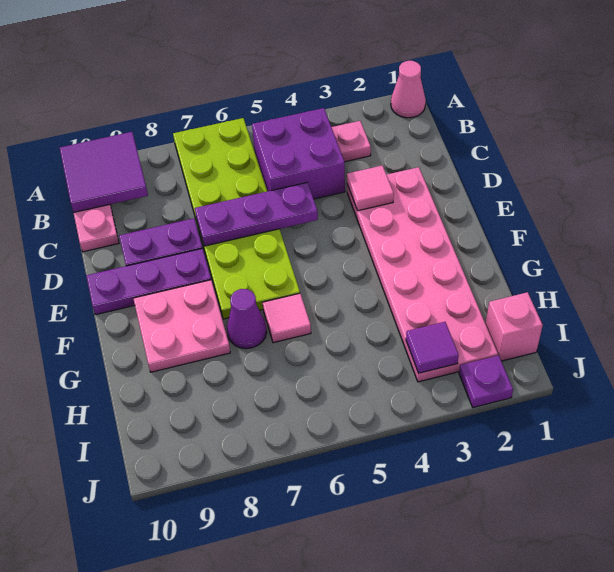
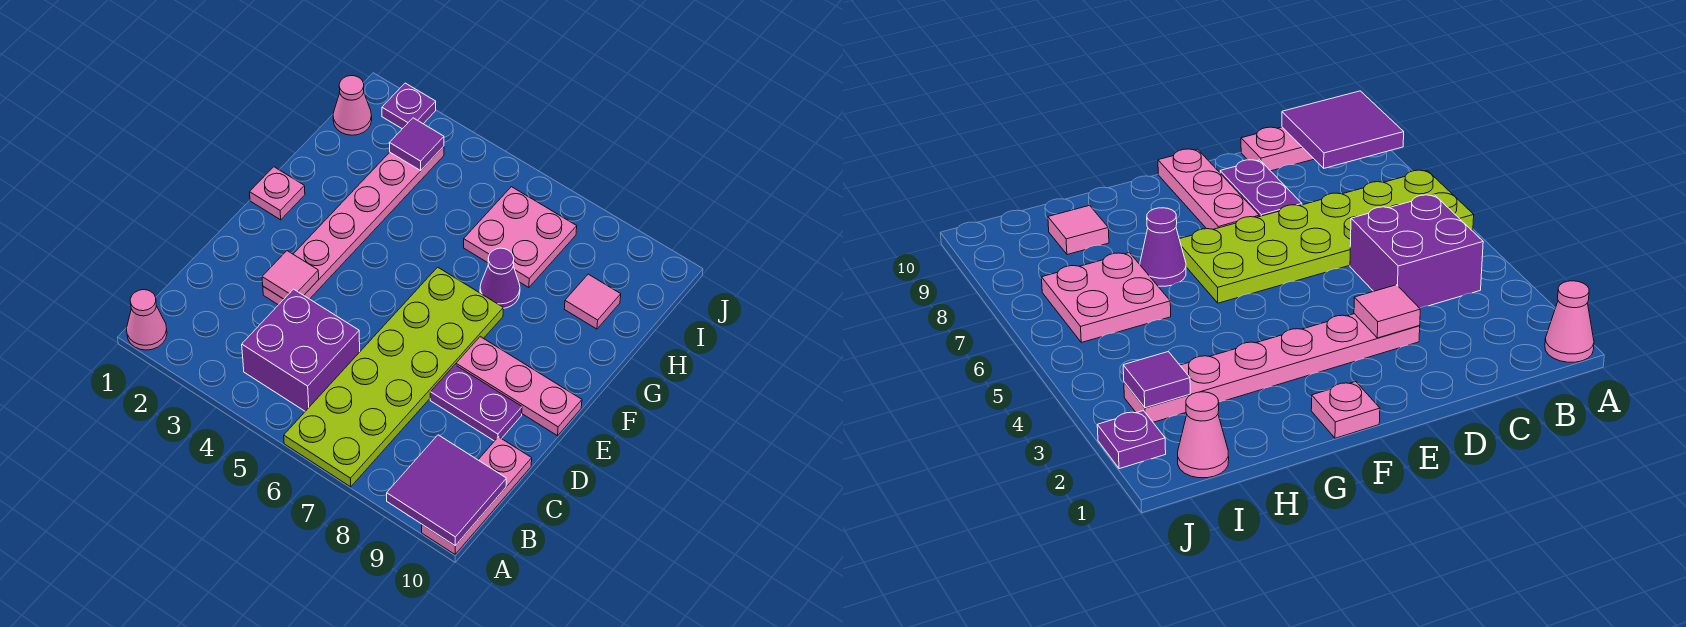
pink plate B3 level 1 -> pink plate F1 level 1
pink plate D2:I3 level 1 -> pink plate D3:I3 level 1
purple plate D5:D7 level 2 -> none
purple plate E8:E10 level 1 -> pink plate E8:E10 level 1
pink plate F8:G9 level 1 -> pink plate H6:I7 level 1
pink tile G6 level 1 -> pink tile H9 level 1
pink brick I1 level 1 -> pink cone I1 level 1

